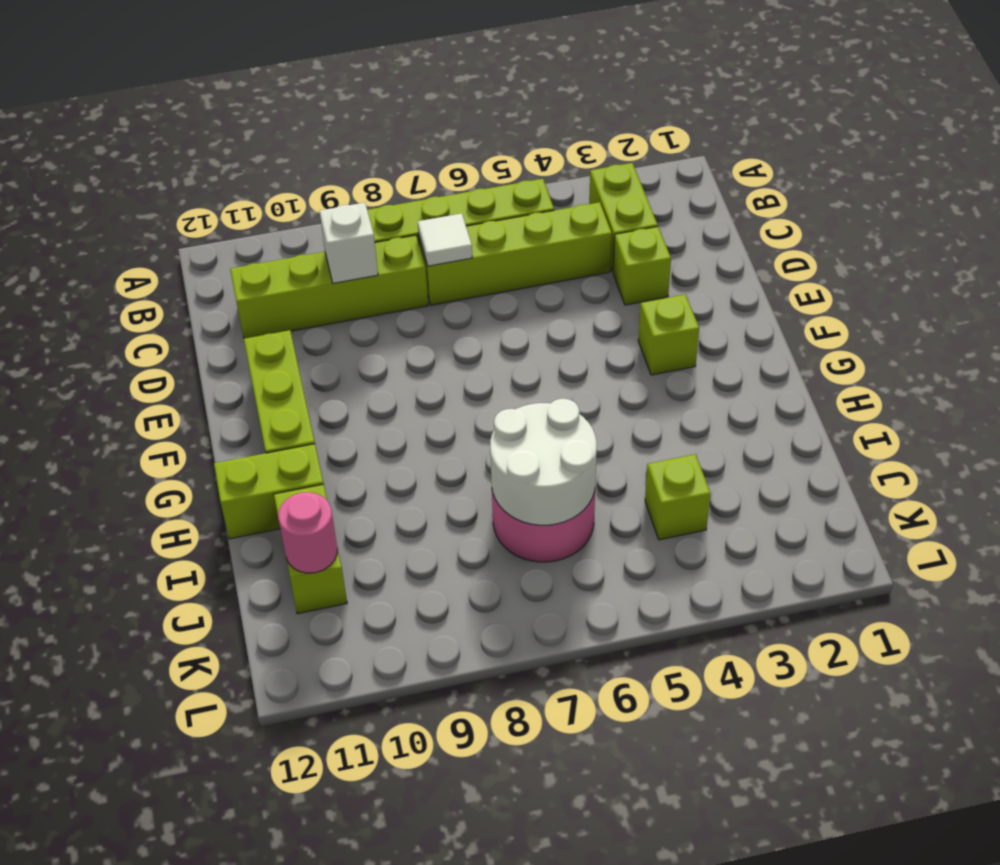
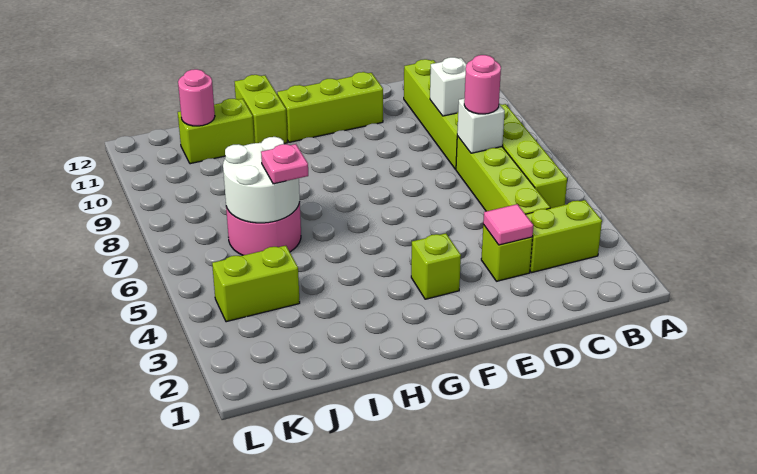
white tile C7 level 2 -> white brick C7 level 2
none -> pink round brick C7 level 3
none -> pink tile D3 level 2
none -> pink plate I6 level 3
lime brick J4 level 1 -> lime brick J4:K4 level 1

